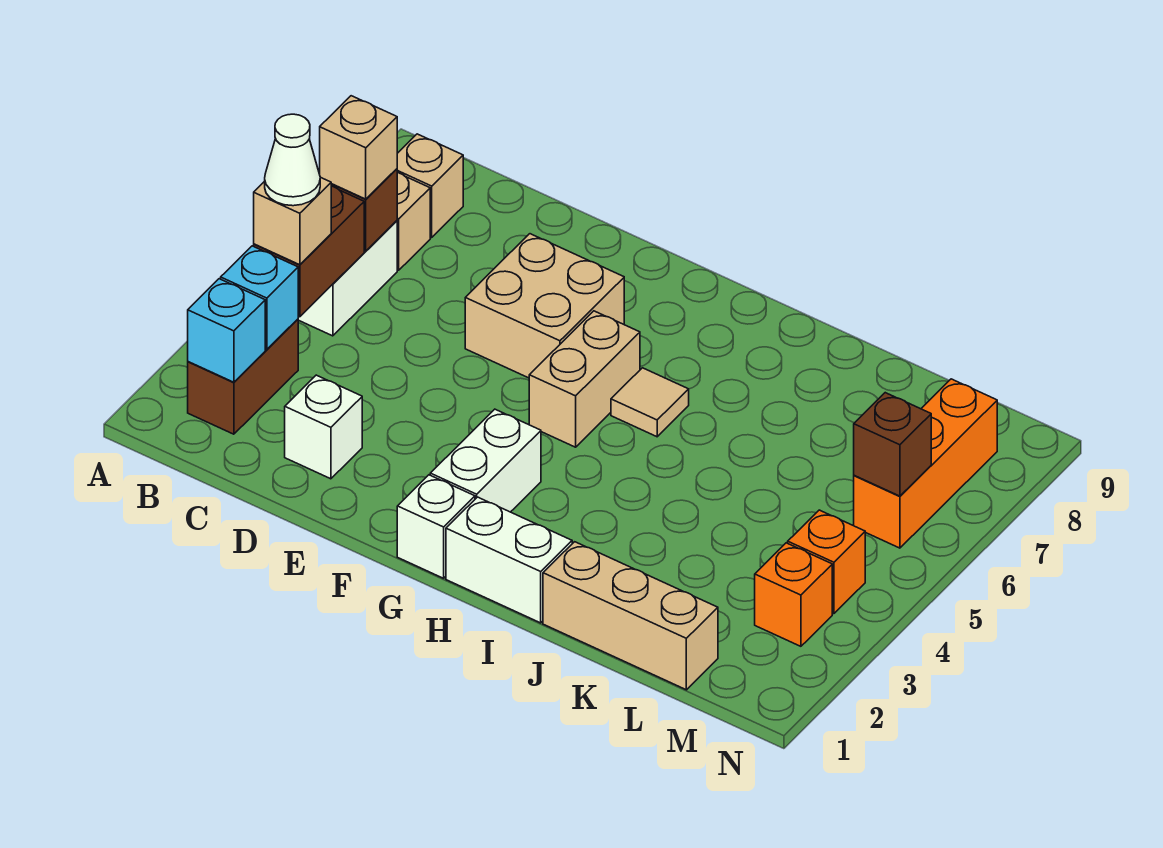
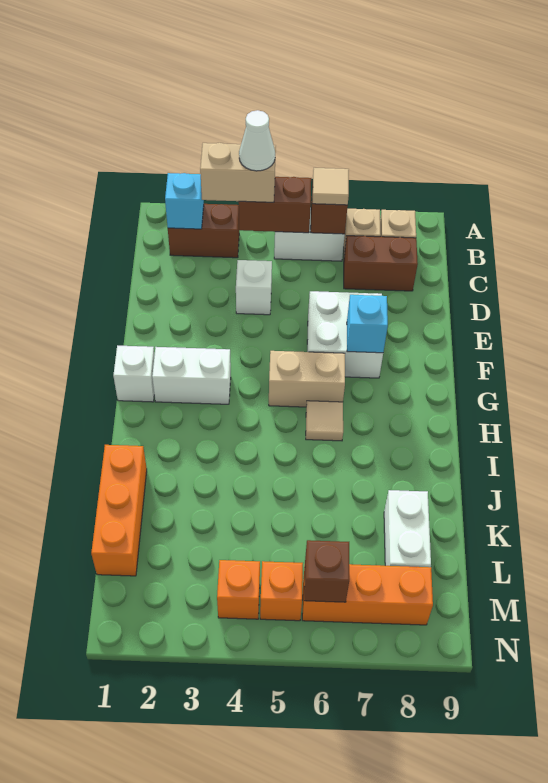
cyan brick B3 level 2 -> cyan brick F7 level 2
tan brick B4 level 3 -> tan brick B3:B4 level 3
tan brick B6 level 3 -> tan tile B6 level 3
none -> brown brick C7:C8 level 1
white brick D2 level 1 -> white brick D4 level 1
tan brick E6:F7 level 1 -> white brick E6:F7 level 1
white brick H1:I1 level 1 -> white brick K8:L8 level 1
tan brick J1:L1 level 1 -> orange brick J1:L1 level 1
orange brick M3 level 1 -> orange brick M5 level 1

